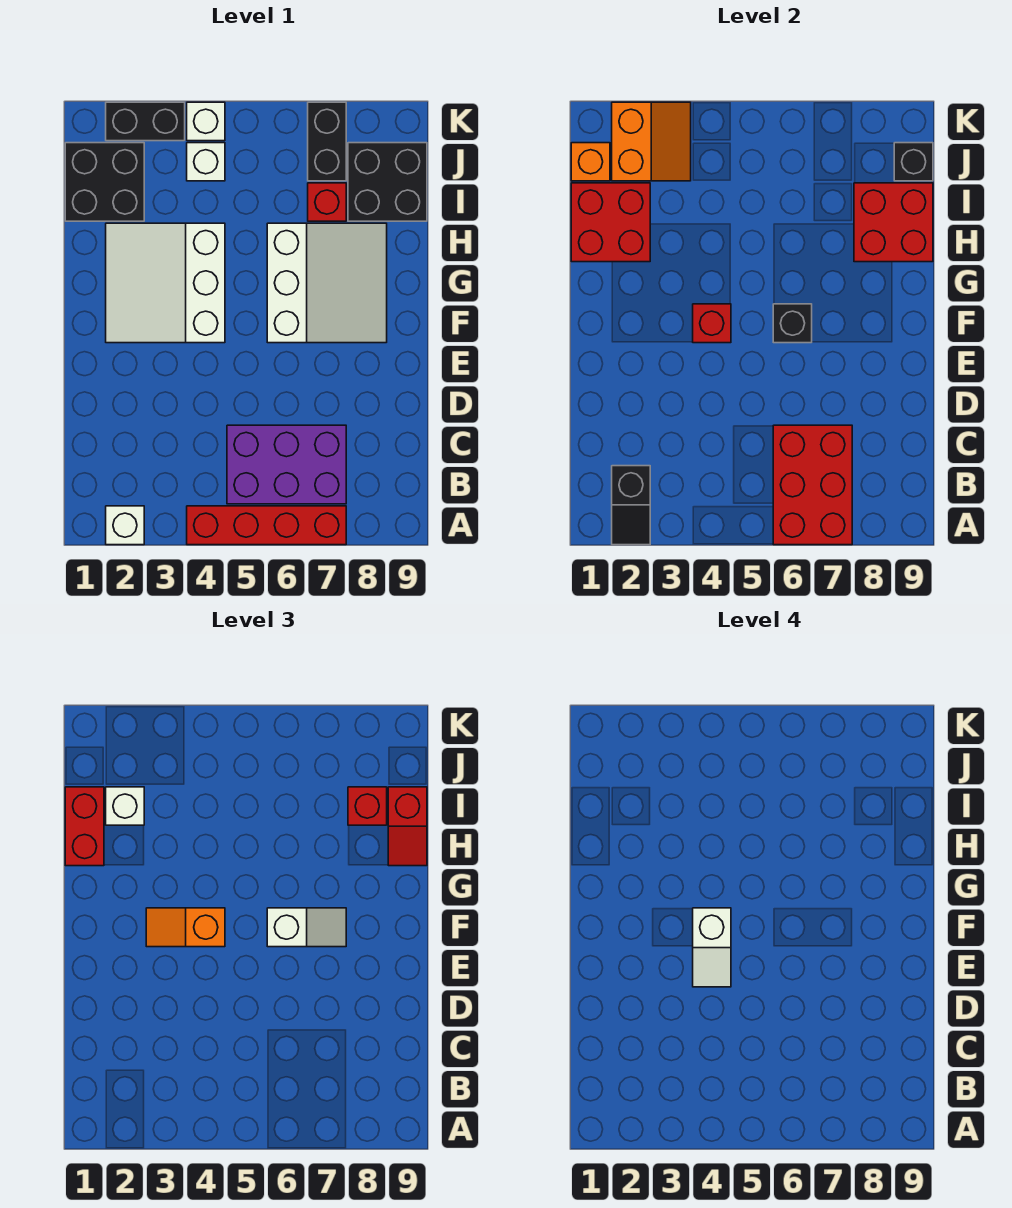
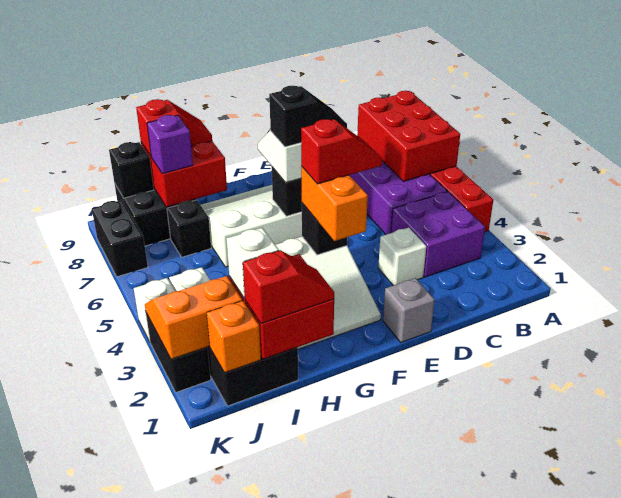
white brick A2 level 1 -> white brick D3 level 1
black slope A2:B2 level 2 top B -> black slope E6:F6 level 4 top F
red brick A6:C7 level 2 -> red brick A6:B8 level 2
none -> purple brick B3:C4 level 1
none -> grey brick E1 level 1
white slope E4:F4 level 4 top F -> red slope E4:F4 level 4 top F
orange slope F3:F4 level 3 top 4 -> orange brick F3:F4 level 3
red brick F4 level 2 -> black brick F4 level 2
red brick H1:I1 level 3 -> red slope H1:I1 level 3 top I
red brick I7 level 1 -> black brick I7 level 1
red brick I8 level 3 -> purple brick I8 level 3
black brick J7:K7 level 1 -> black brick K7:K8 level 1

